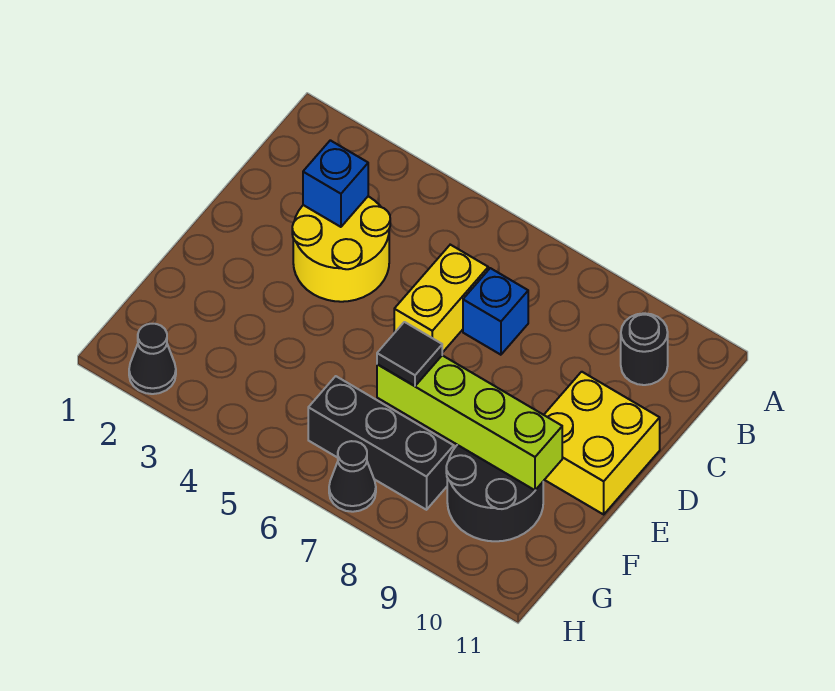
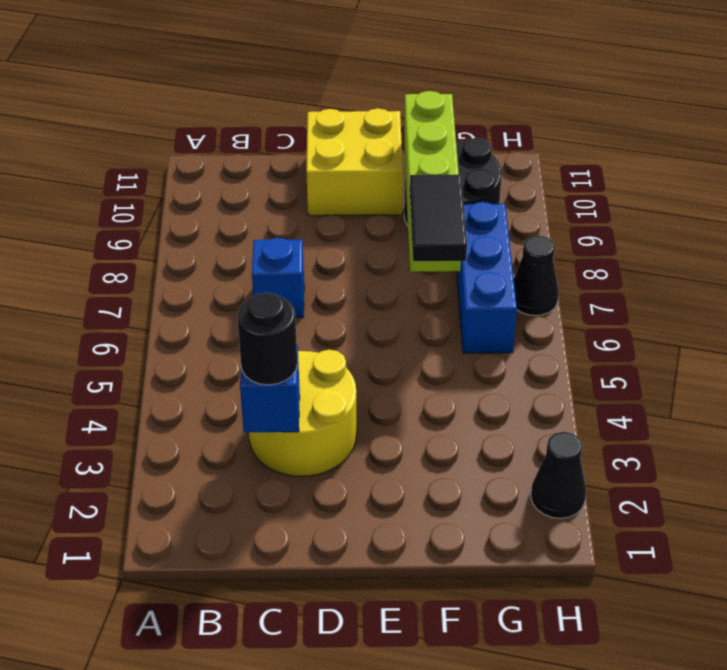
black round brick B10 level 1 -> black round brick C3 level 3
yellow brick C6:D6 level 1 -> none
black tile F7 level 3 -> black tile F6:F7 level 3
black brick G6:G8 level 1 -> blue brick G6:G8 level 1

